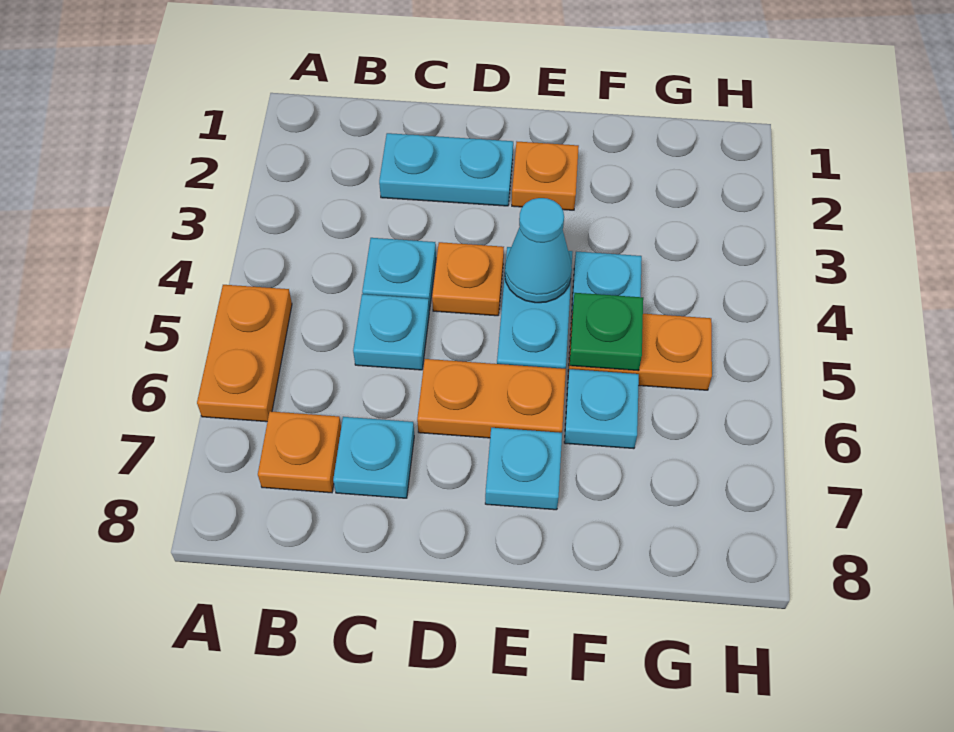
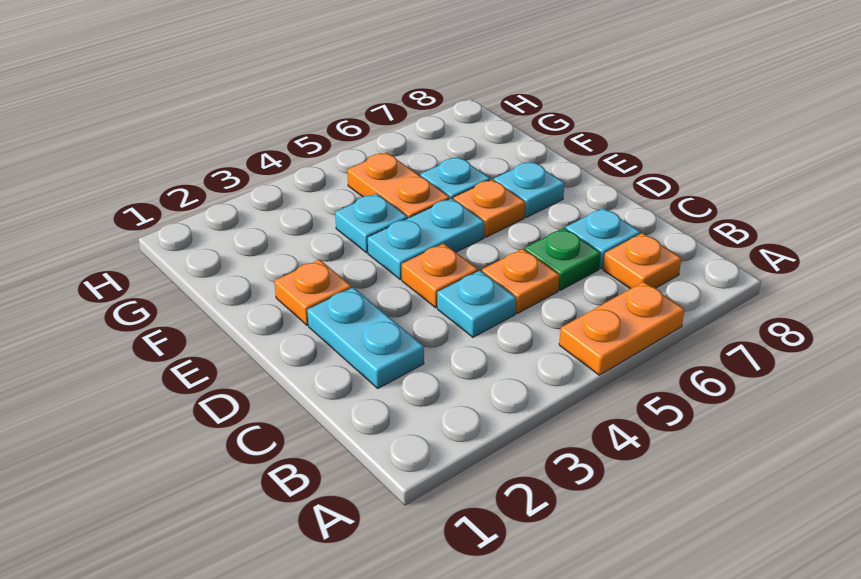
cyan plate C5 level 1 -> orange plate C5 level 1
orange plate D6:E6 level 1 -> orange plate E6 level 1
cyan cone E4 level 2 -> none
green plate F5 level 2 -> green plate C6 level 1

